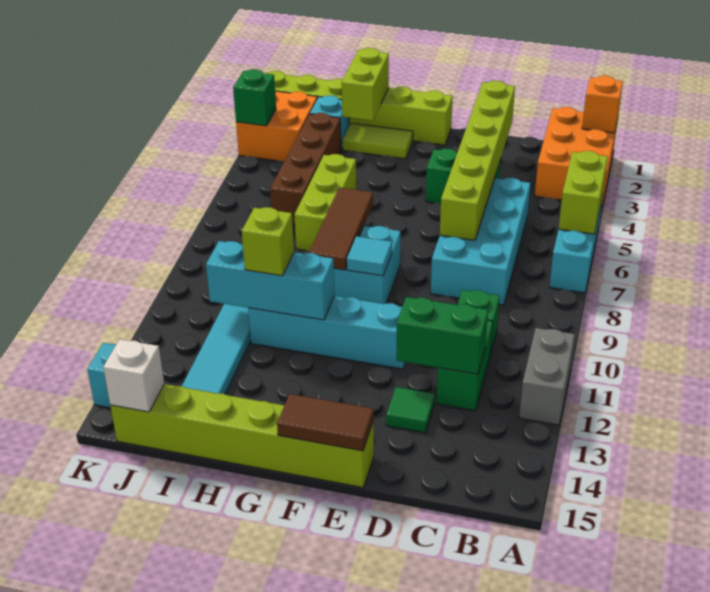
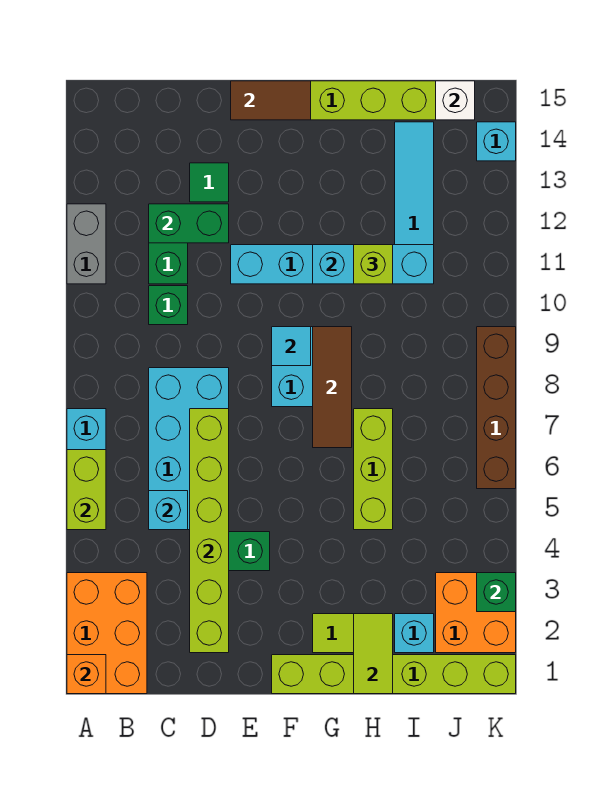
none -> cyan brick C5 level 2
lime brick H1:H2 level 2 -> lime tile H1:H2 level 2
brown brick I3:I6 level 1 -> brown brick K6:K9 level 1

